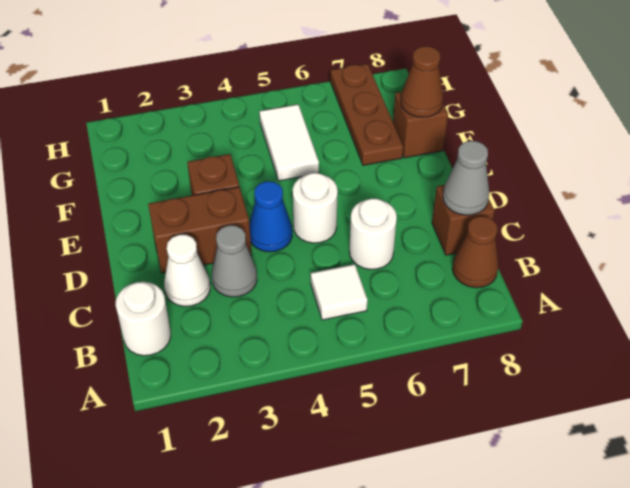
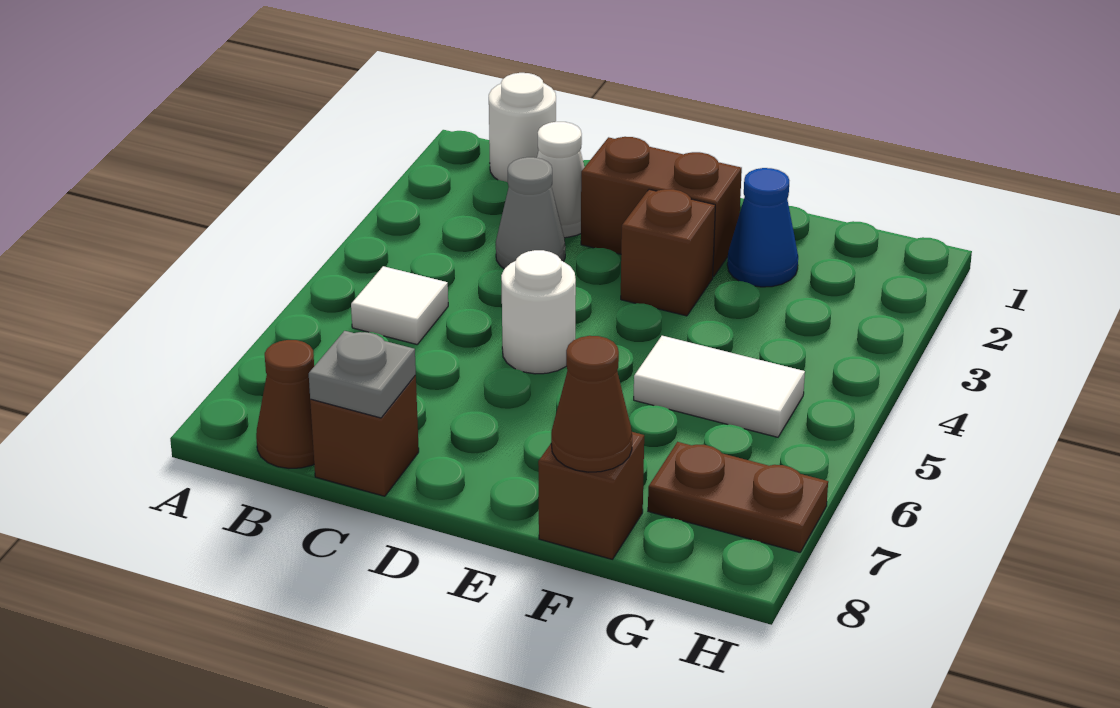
white round brick C6 level 1 -> none
grey cone C8 level 2 -> grey plate C8 level 2
brown brick D2:D3 level 1 -> brown brick D2:E2 level 1
blue cone D4 level 1 -> blue cone F2 level 1
brown plate F7:H7 level 1 -> brown plate G7:H7 level 1

